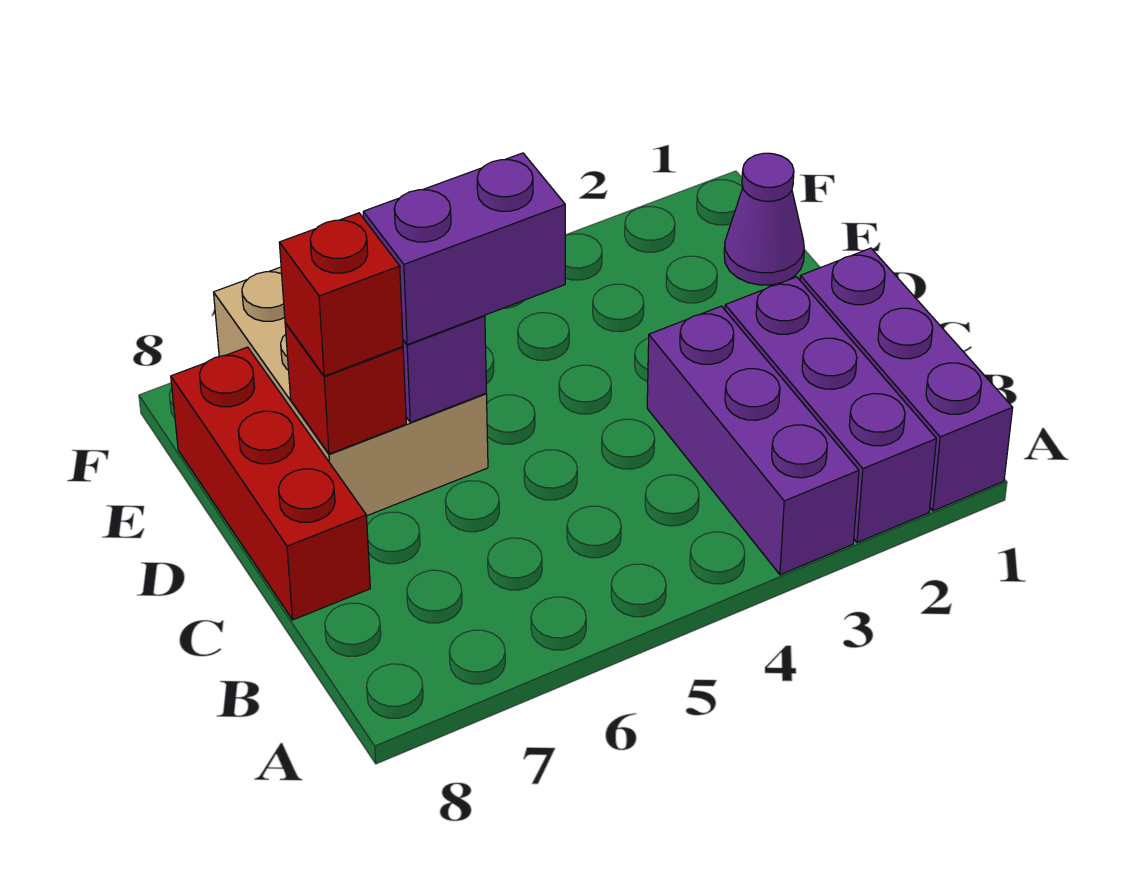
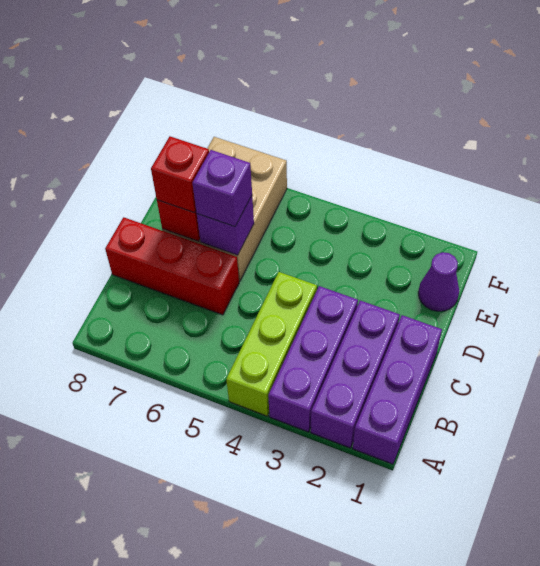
none -> lime brick A4:C4 level 1
red brick C8:E8 level 1 -> red brick C6:C8 level 1
purple brick D5:D6 level 3 -> purple brick D6 level 3

